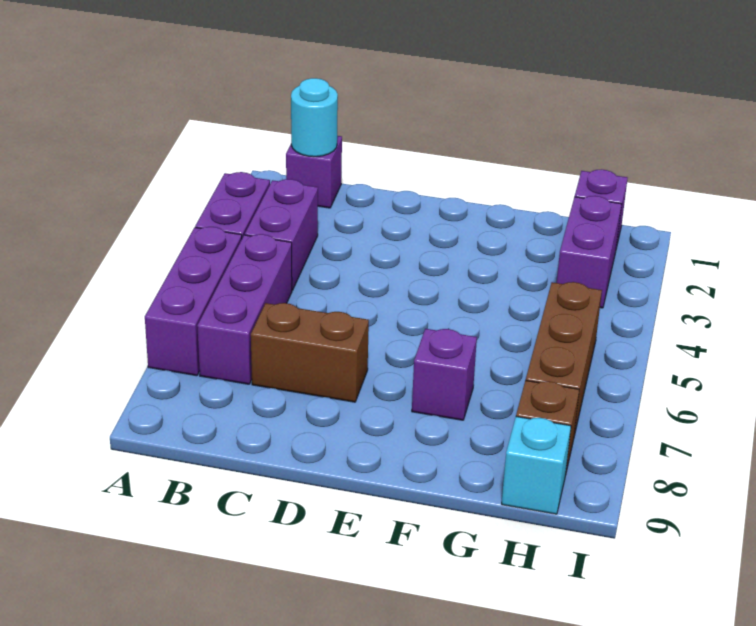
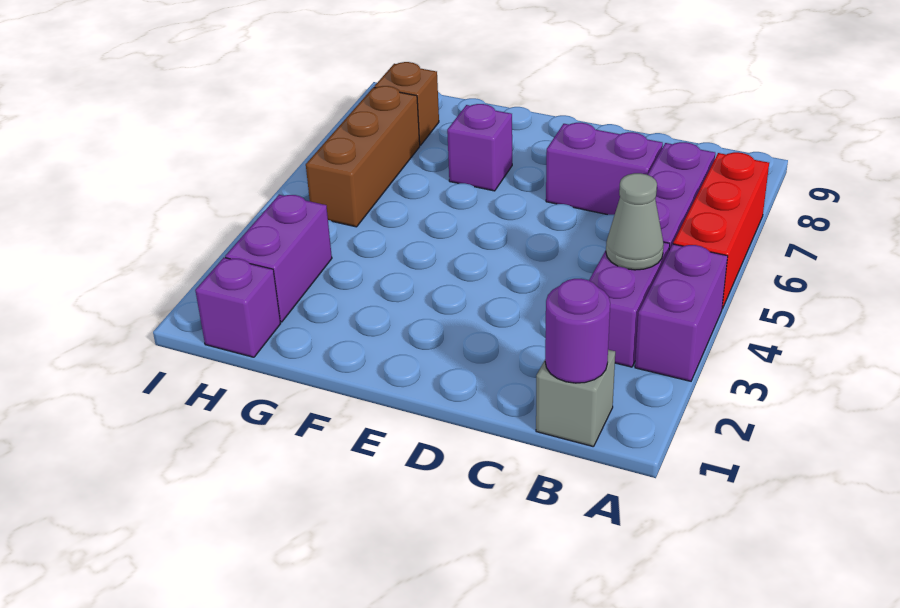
purple brick A5:A7 level 1 -> red brick A5:A7 level 1
purple brick B1 level 1 -> grey brick B1 level 1
cyan round brick B1 level 2 -> purple round brick B1 level 2
none -> grey cone B4 level 2
brown brick C7:D7 level 1 -> purple brick C7:D7 level 1
cyan brick H9 level 1 -> none

